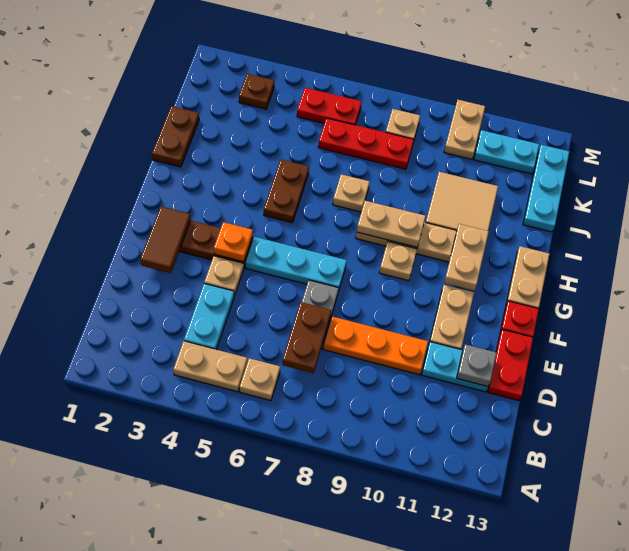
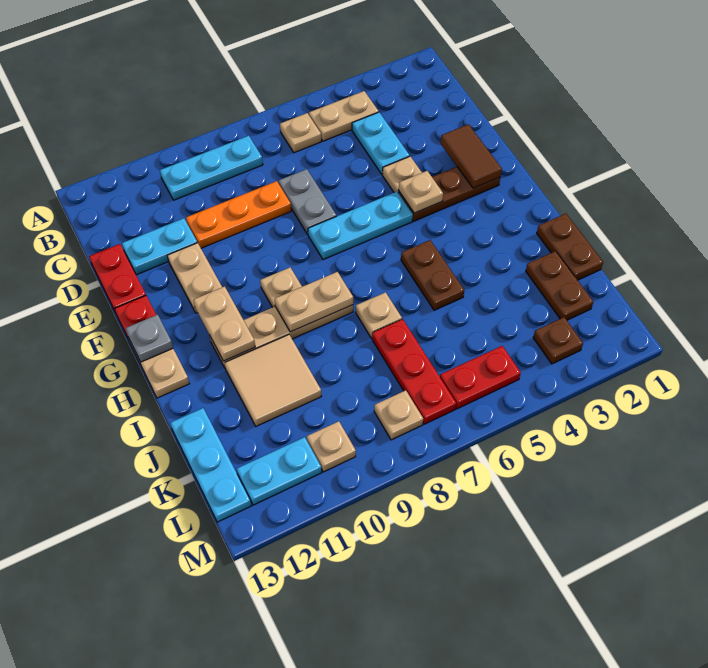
none -> cyan plate B8:B10 level 1
brown plate C7:D7 level 2 -> brown plate J2:K2 level 1
grey plate D12 level 2 -> grey plate G13 level 2
orange plate F4 level 2 -> tan plate F4 level 2
red plate K6:K8 level 1 -> red plate J7:L7 level 1
tan plate L10:M10 level 1 -> tan plate L10 level 1

